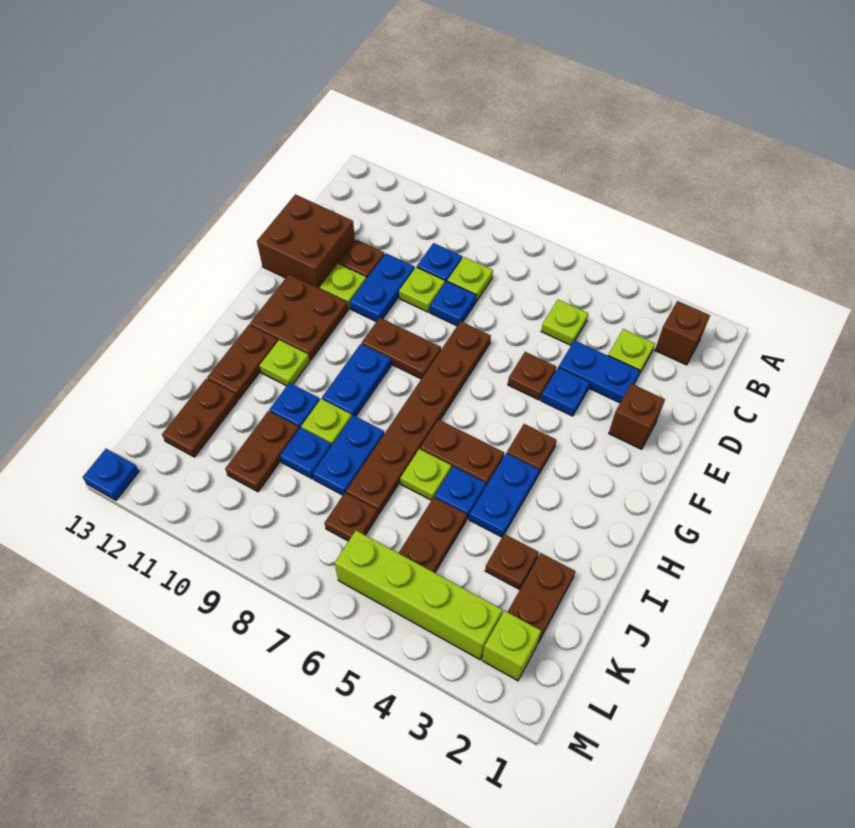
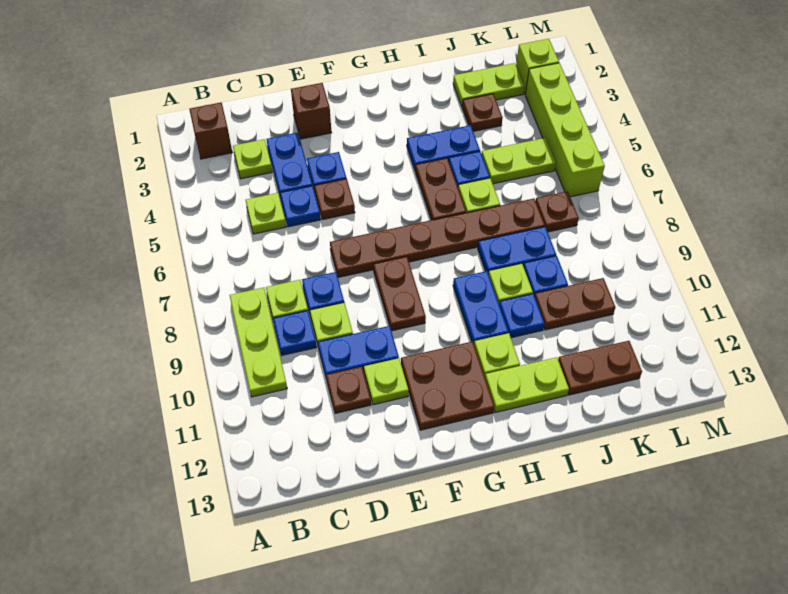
none -> lime plate B8:B10 level 1
brown brick D12:E13 level 1 -> none
brown plate G4 level 1 -> none
blue plate G9:H9 level 1 -> blue plate H9:H10 level 1
brown plate H12:I12 level 1 -> lime plate H12:I12 level 1
brown plate J2:K2 level 1 -> lime plate J2:K2 level 1
brown plate J5:K5 level 1 -> lime plate J5:K5 level 1
blue plate M13 level 1 -> blue plate D5 level 1

